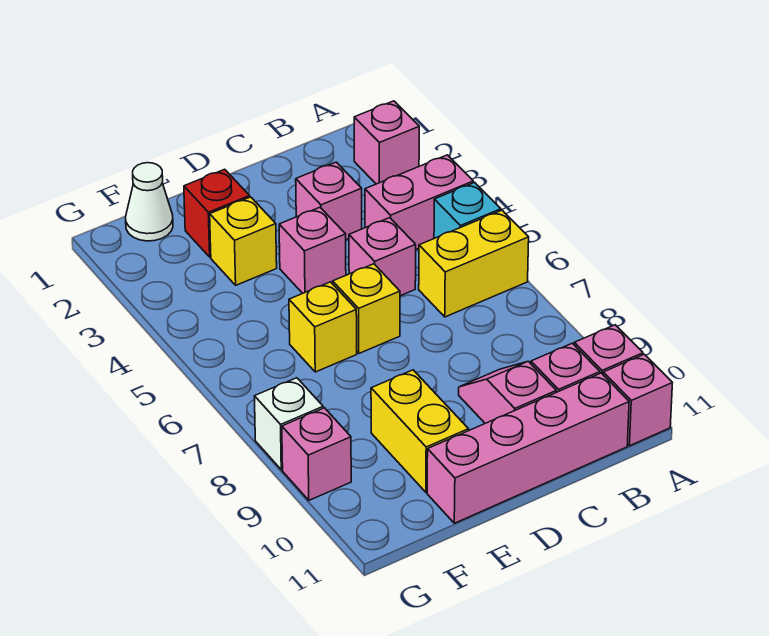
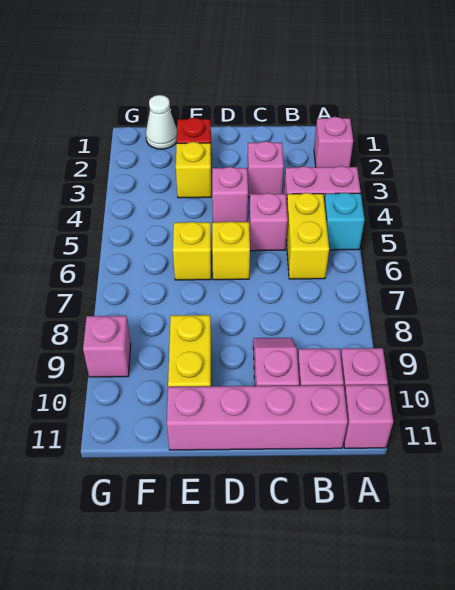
yellow brick A6:B6 level 1 -> yellow brick B5:B6 level 1
white brick G8 level 1 -> none

